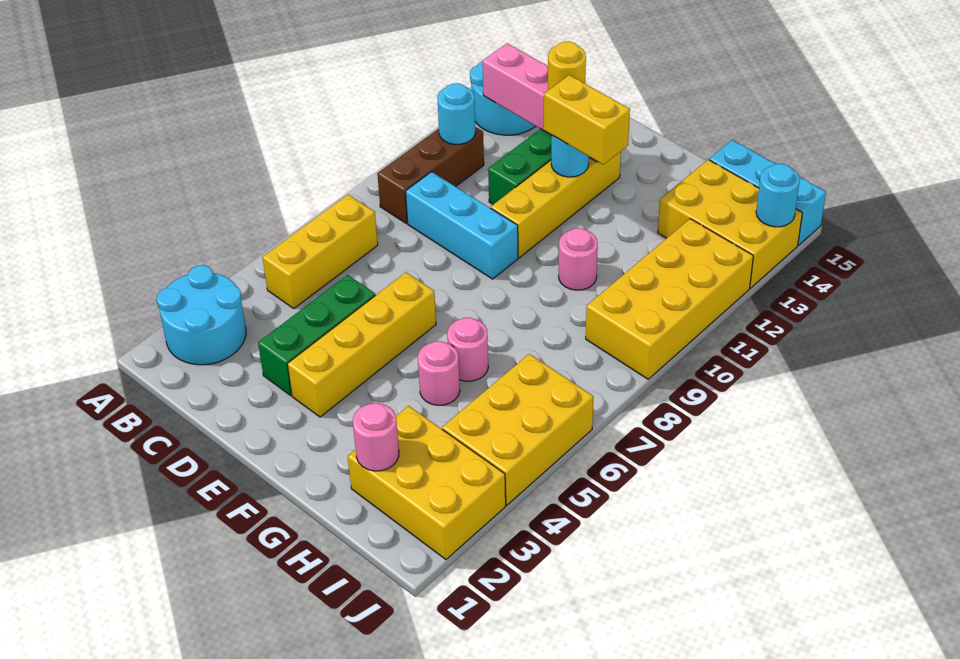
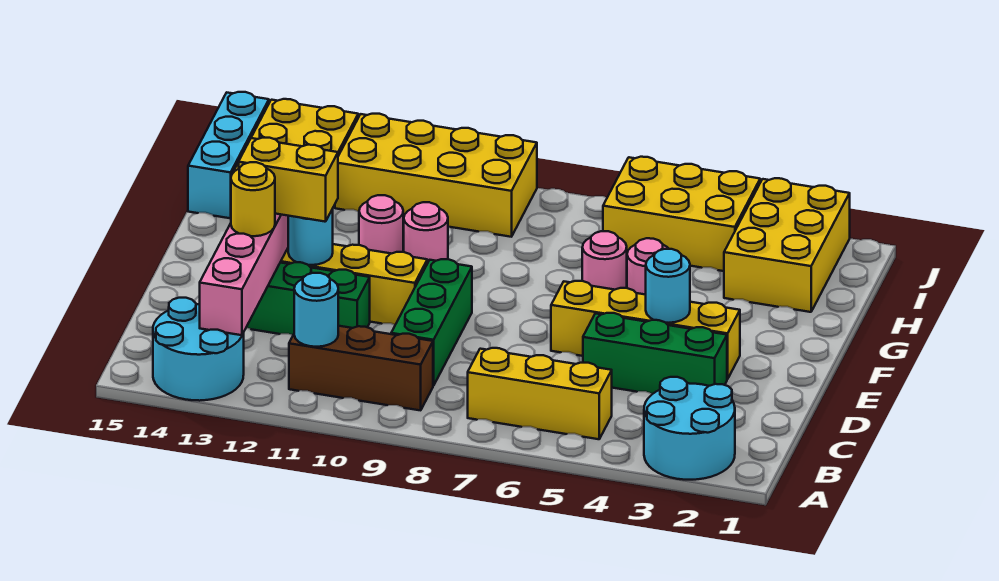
cyan brick C9:E9 level 1 -> green brick C9:E9 level 1
yellow brick E12:F12 level 3 -> yellow brick E12:E13 level 3
pink round brick H2 level 2 -> pink round brick G11 level 1
cyan round brick J14 level 2 -> cyan round brick E4 level 2

